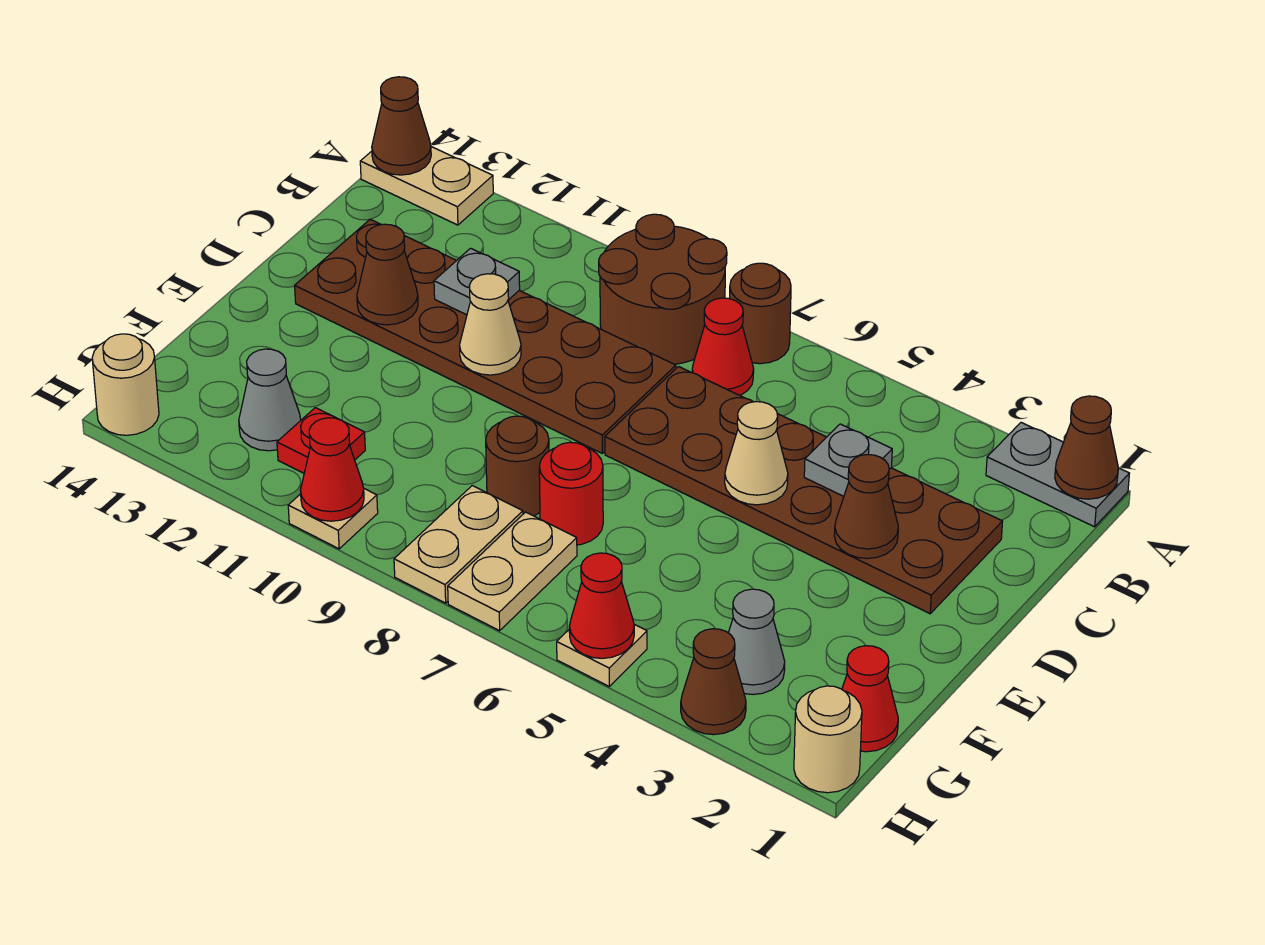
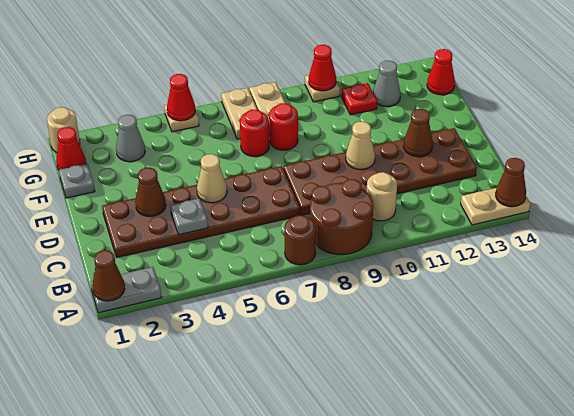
red cone B7 level 1 -> red cone G14 level 1
grey plate C11 level 2 -> grey plate F1 level 1
brown round brick F8 level 1 -> red round brick F8 level 1
brown cone H3 level 1 -> none
tan round brick H14 level 1 -> tan round brick B10 level 1

